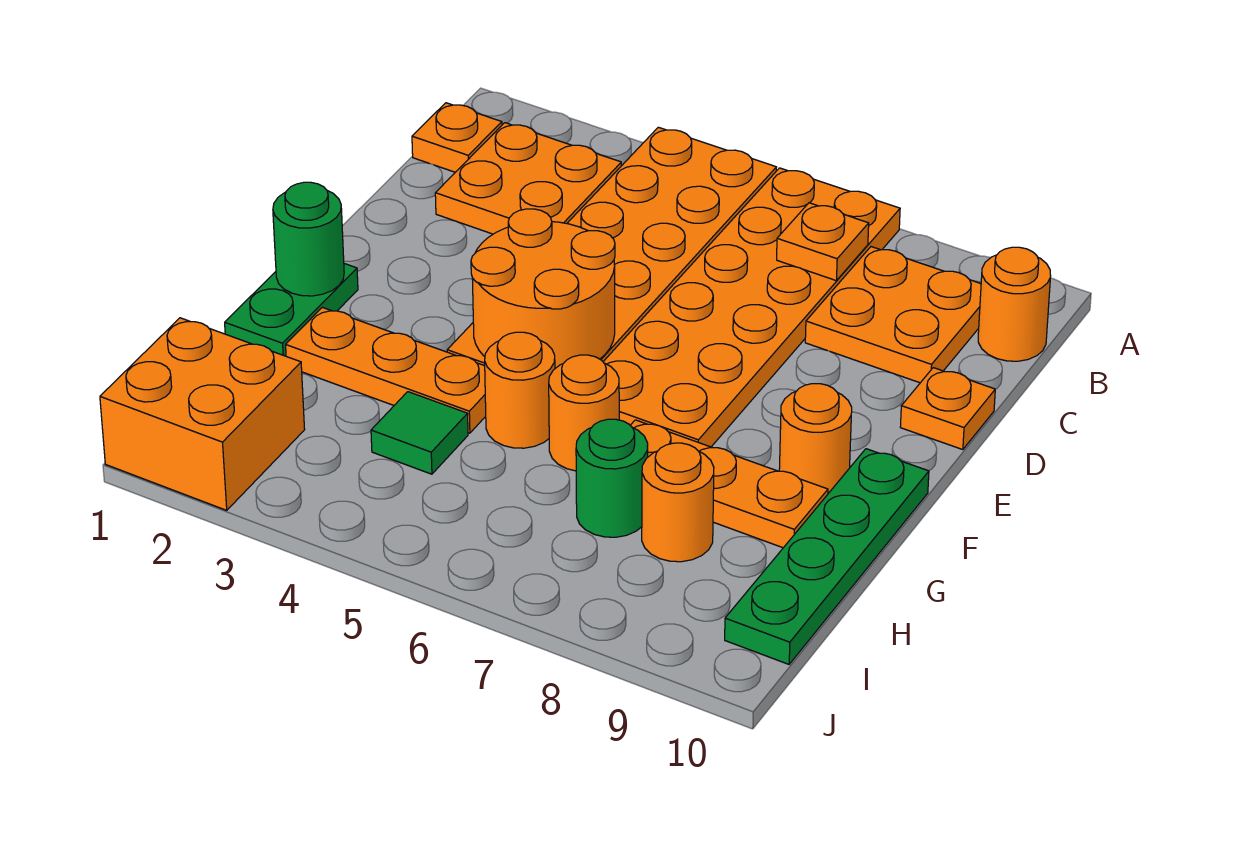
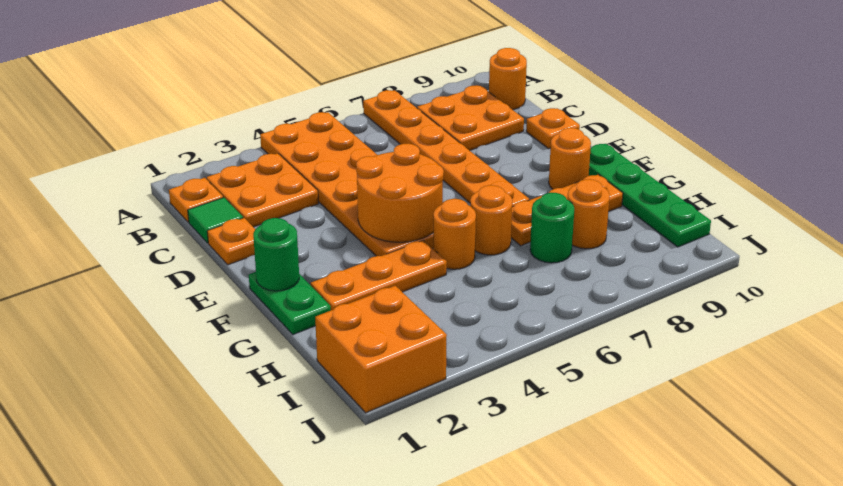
orange plate A6:F7 level 1 -> orange plate A7:F7 level 1
orange plate B7 level 2 -> orange plate D1 level 1
green tile H4 level 1 -> green tile C1 level 1

